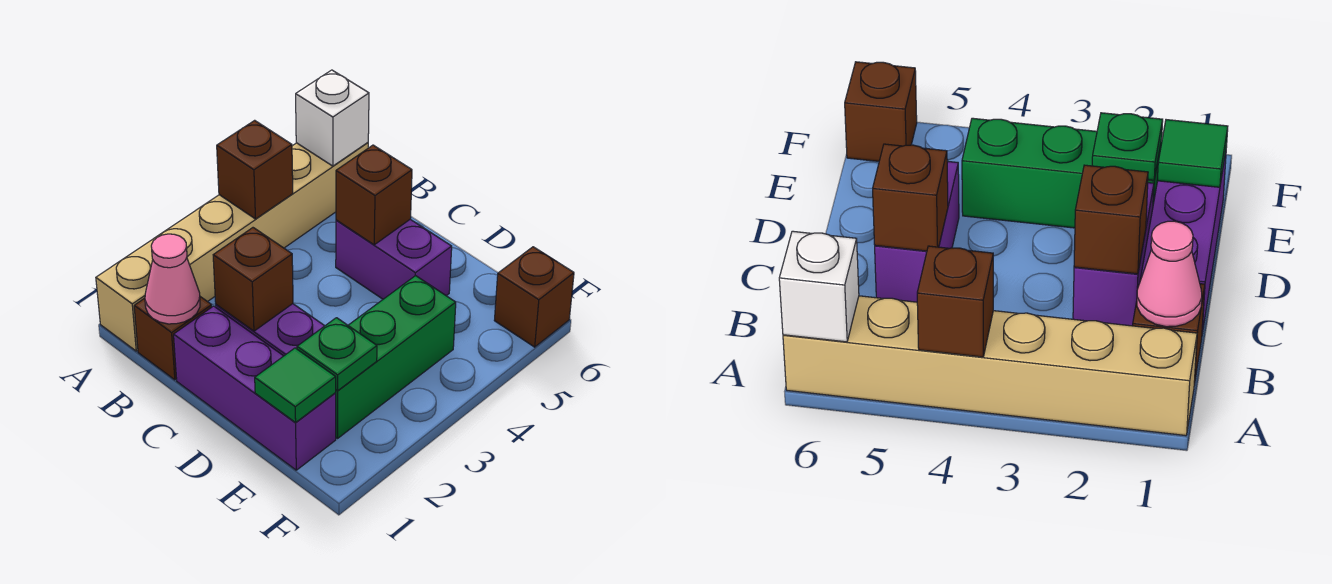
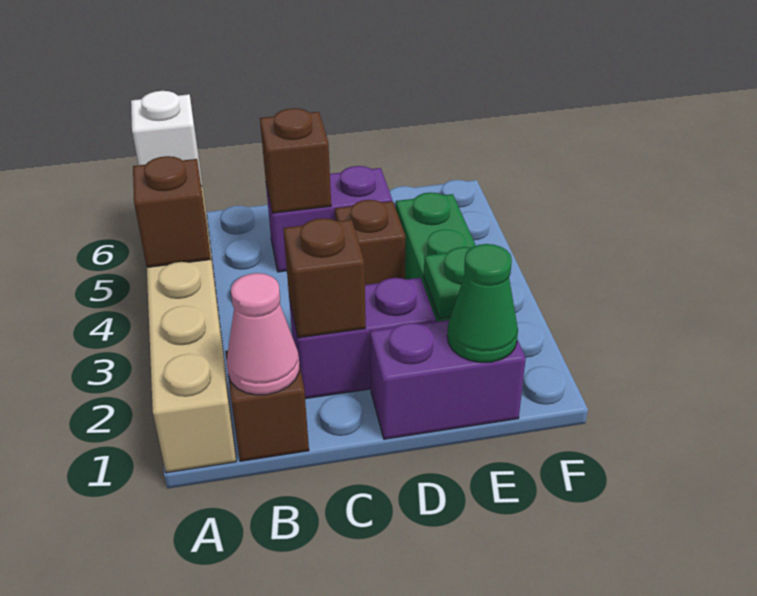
purple brick C1:E1 level 1 -> purple brick D1:E1 level 1
green tile E1 level 2 -> green cone E1 level 2
brown brick F6 level 1 -> brown brick D4 level 1

